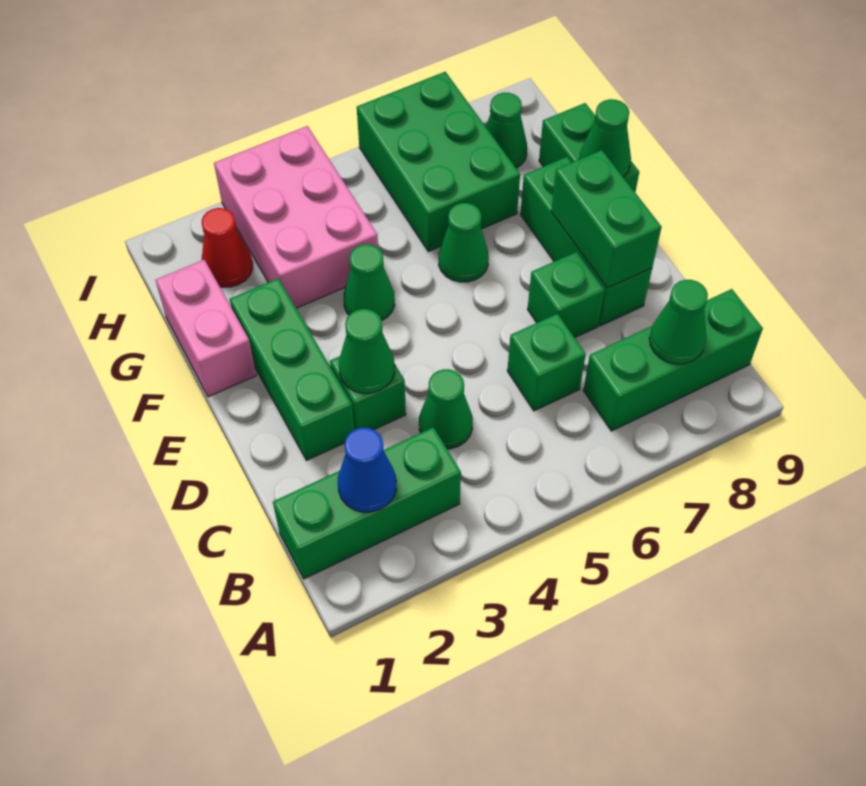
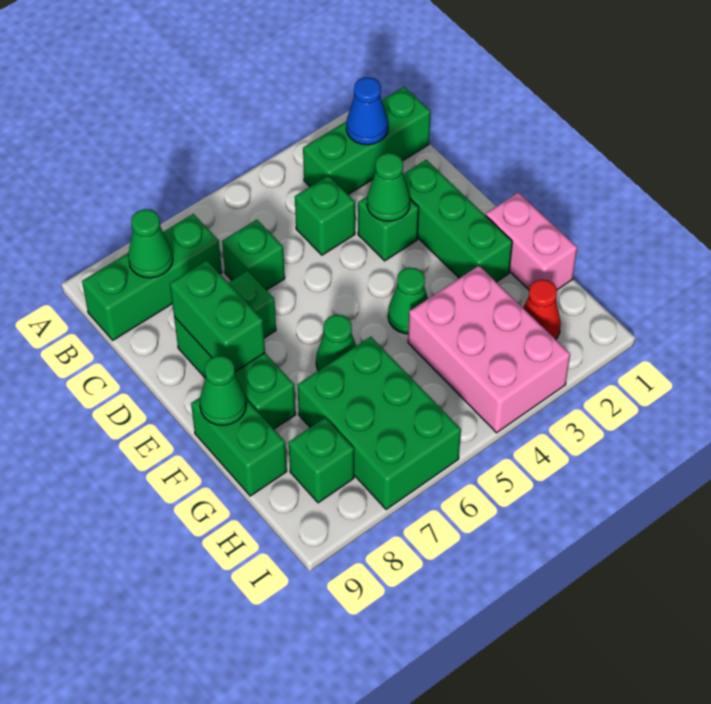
green cone C4 level 1 -> green brick C4 level 1
green cone H8 level 1 -> green brick H8 level 1

